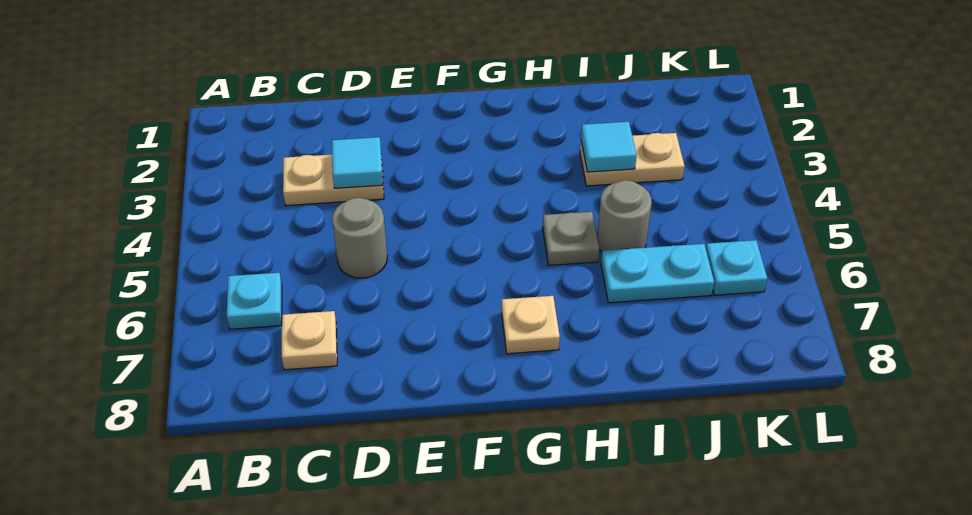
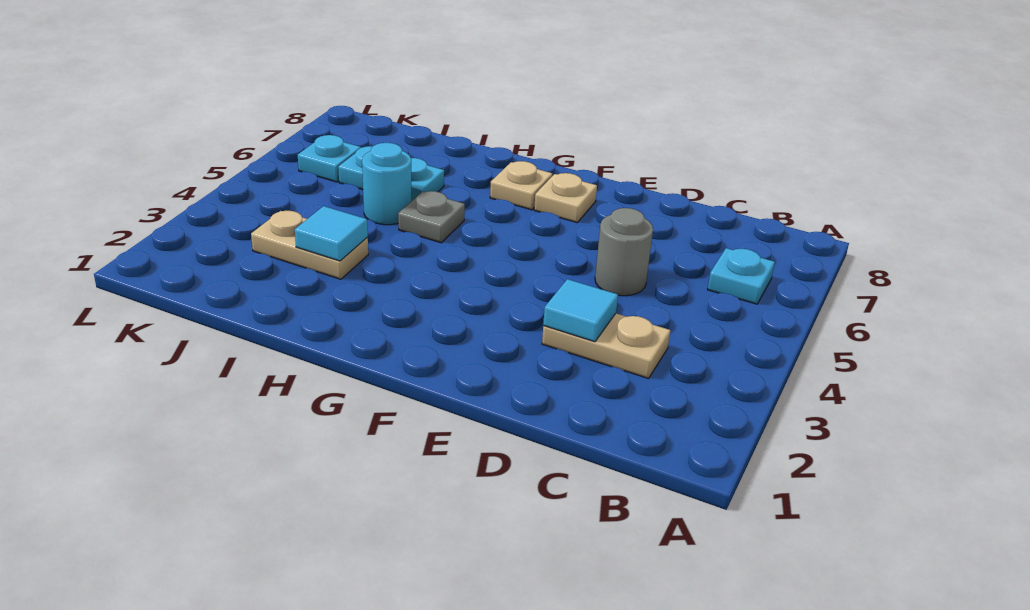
tan plate C7 level 1 -> tan plate F7 level 1
grey round brick I5 level 1 -> cyan round brick I5 level 1

